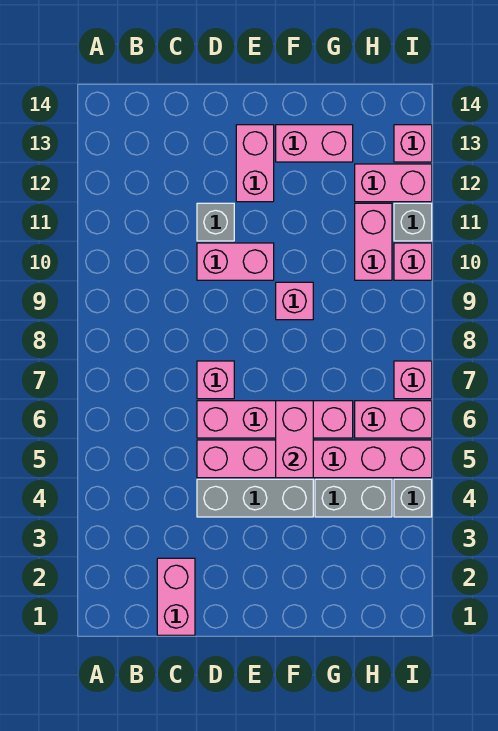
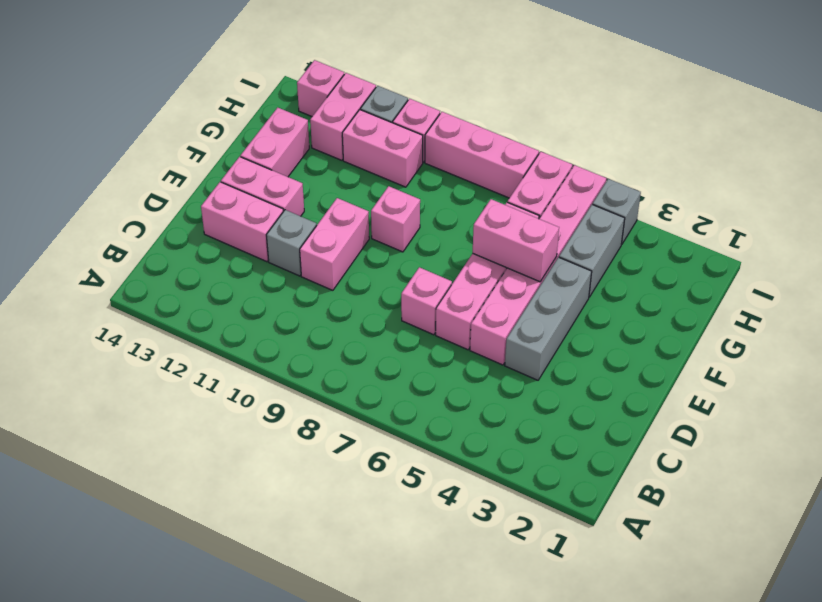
pink brick C1:C2 level 1 -> pink brick D12:D13 level 1
pink brick I7 level 1 -> pink brick I7:I9 level 1

